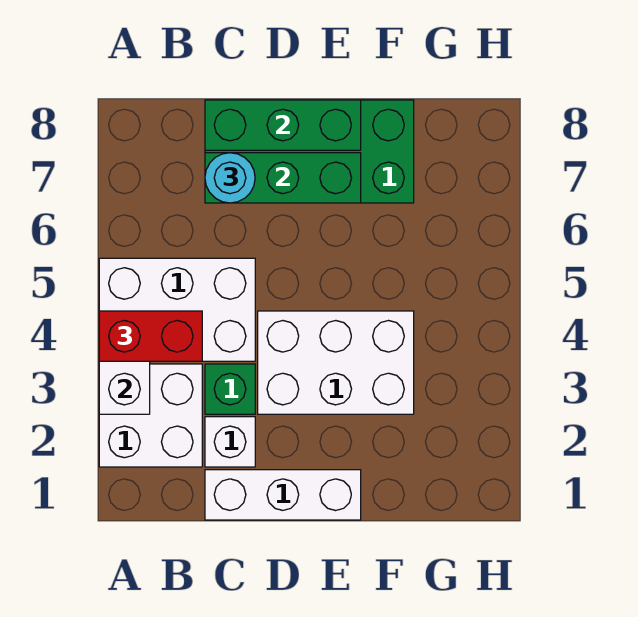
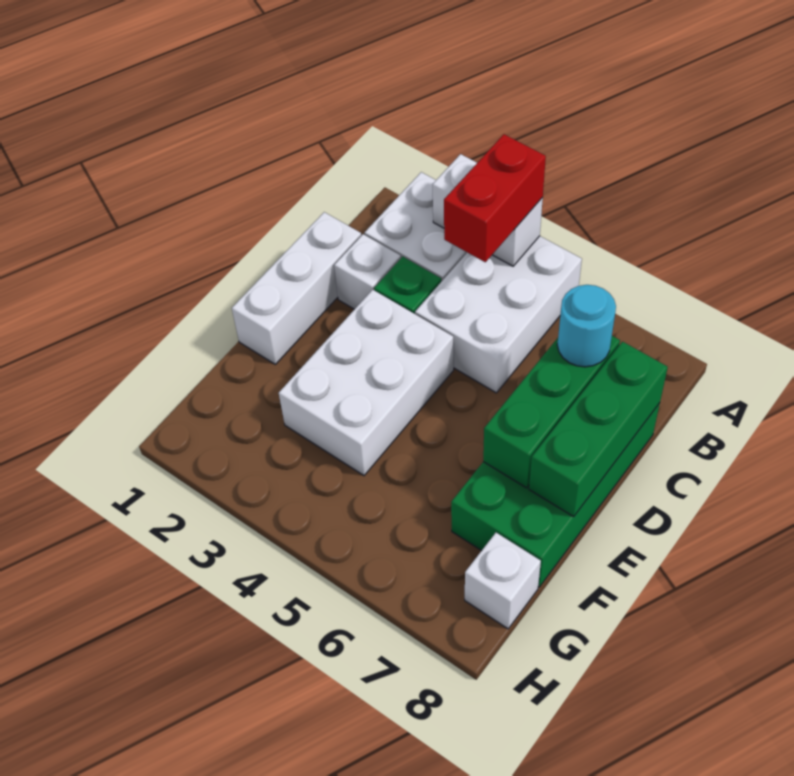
none -> white brick G8 level 1

